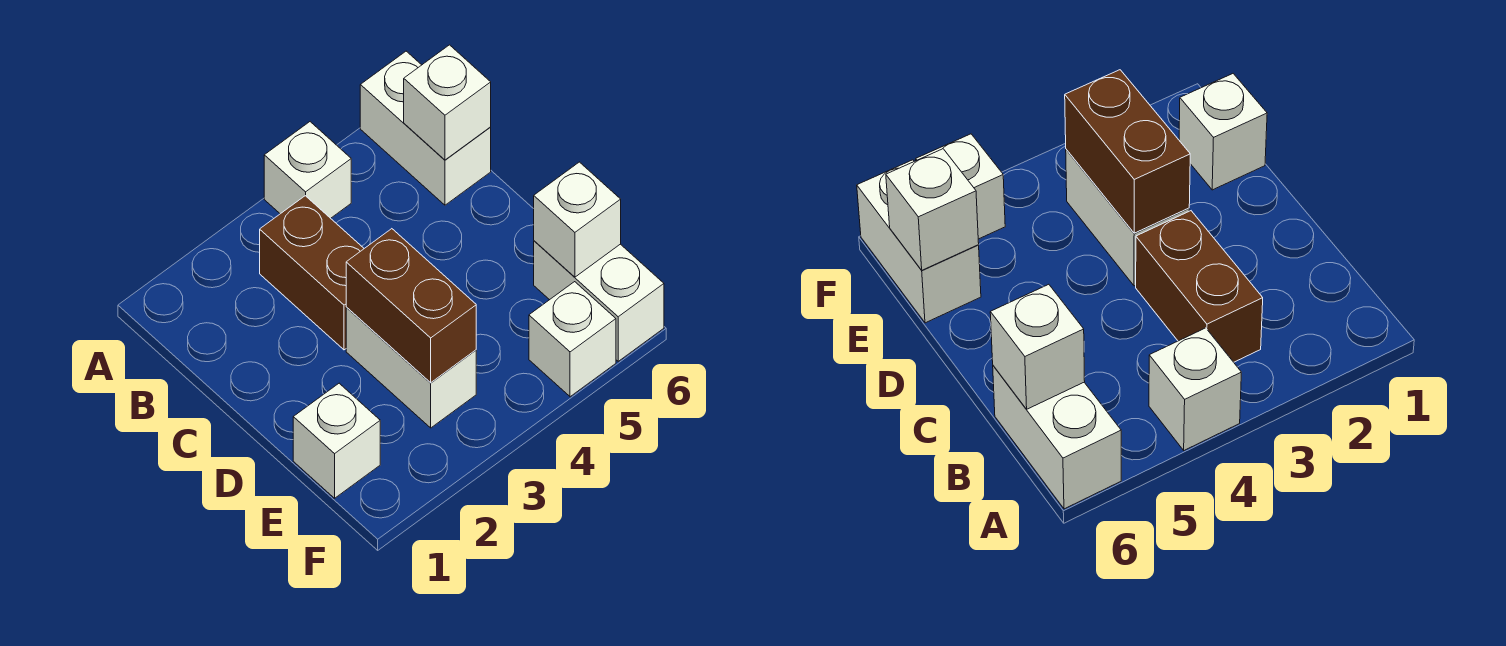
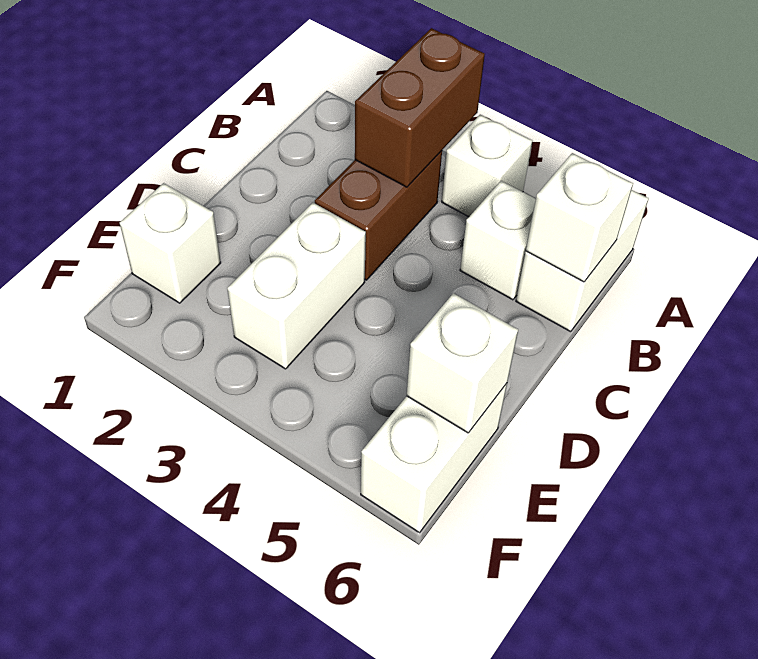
brown brick D3:E3 level 2 -> brown brick A3:B3 level 2
white brick F5 level 1 -> white brick B5 level 1

